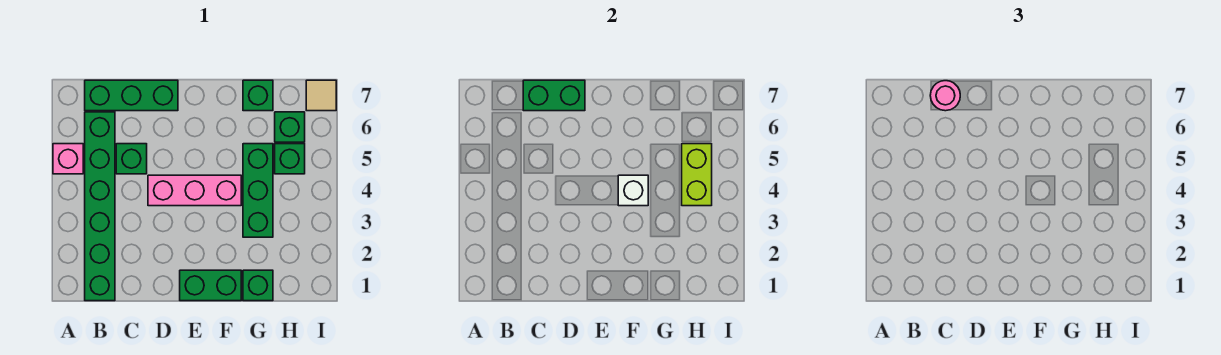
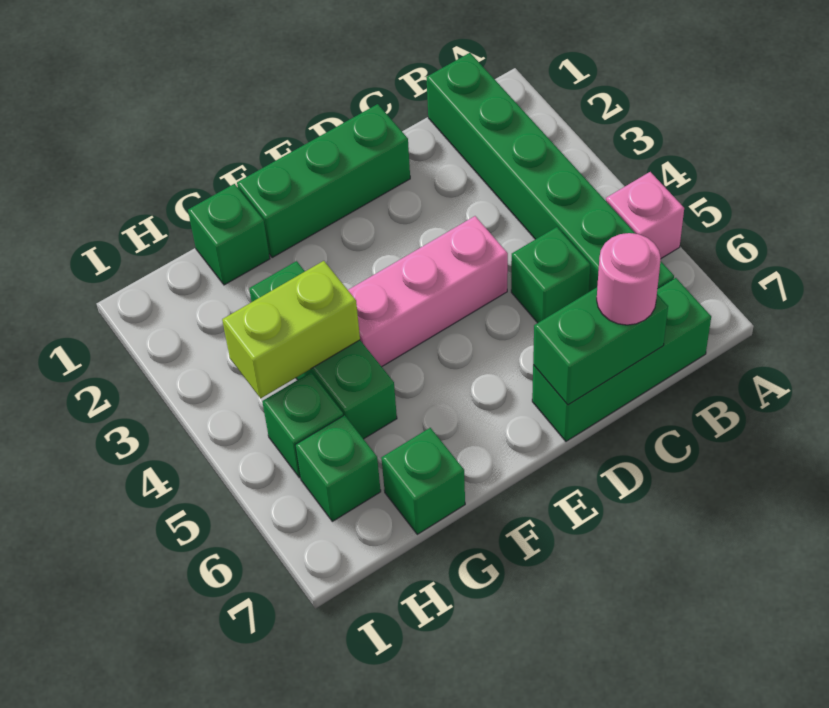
green brick E1:F1 level 1 -> green brick D1:F1 level 1
white brick F4 level 2 -> none
lime brick H4:H5 level 2 -> lime brick G4:H4 level 2
tan tile I7 level 1 -> none

